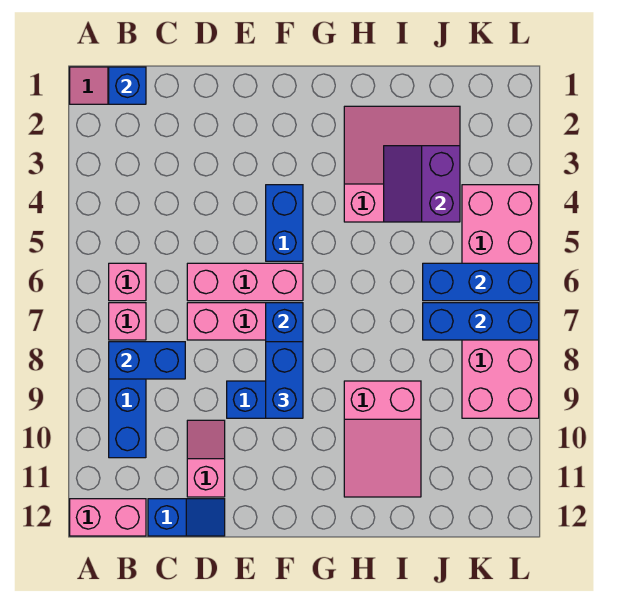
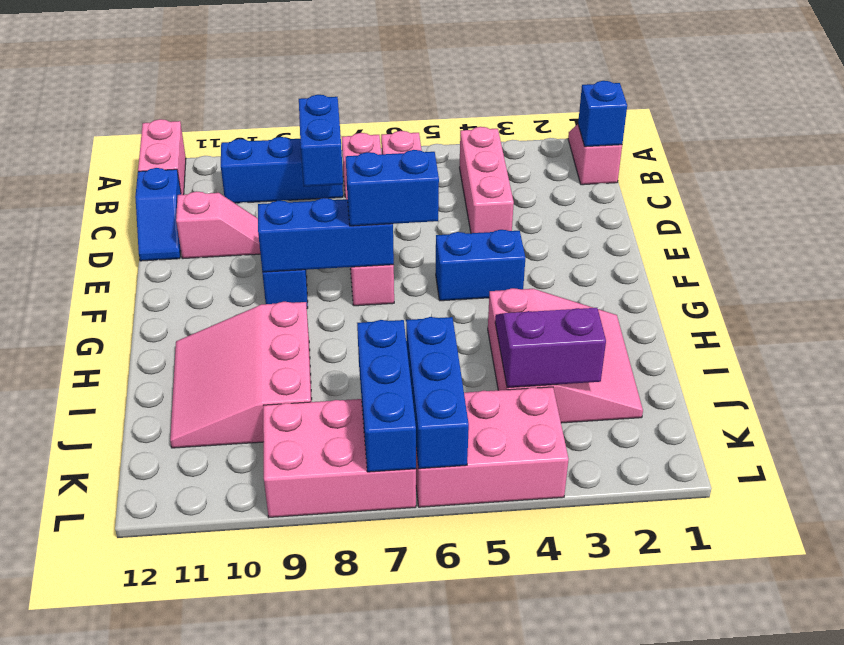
pink brick D6:F6 level 1 -> pink brick B4:D4 level 1
blue brick F8:F9 level 3 -> blue brick F6:F7 level 3
pink slope H9:I11 level 1 top 9 -> pink slope H9:J11 level 1 top 9

